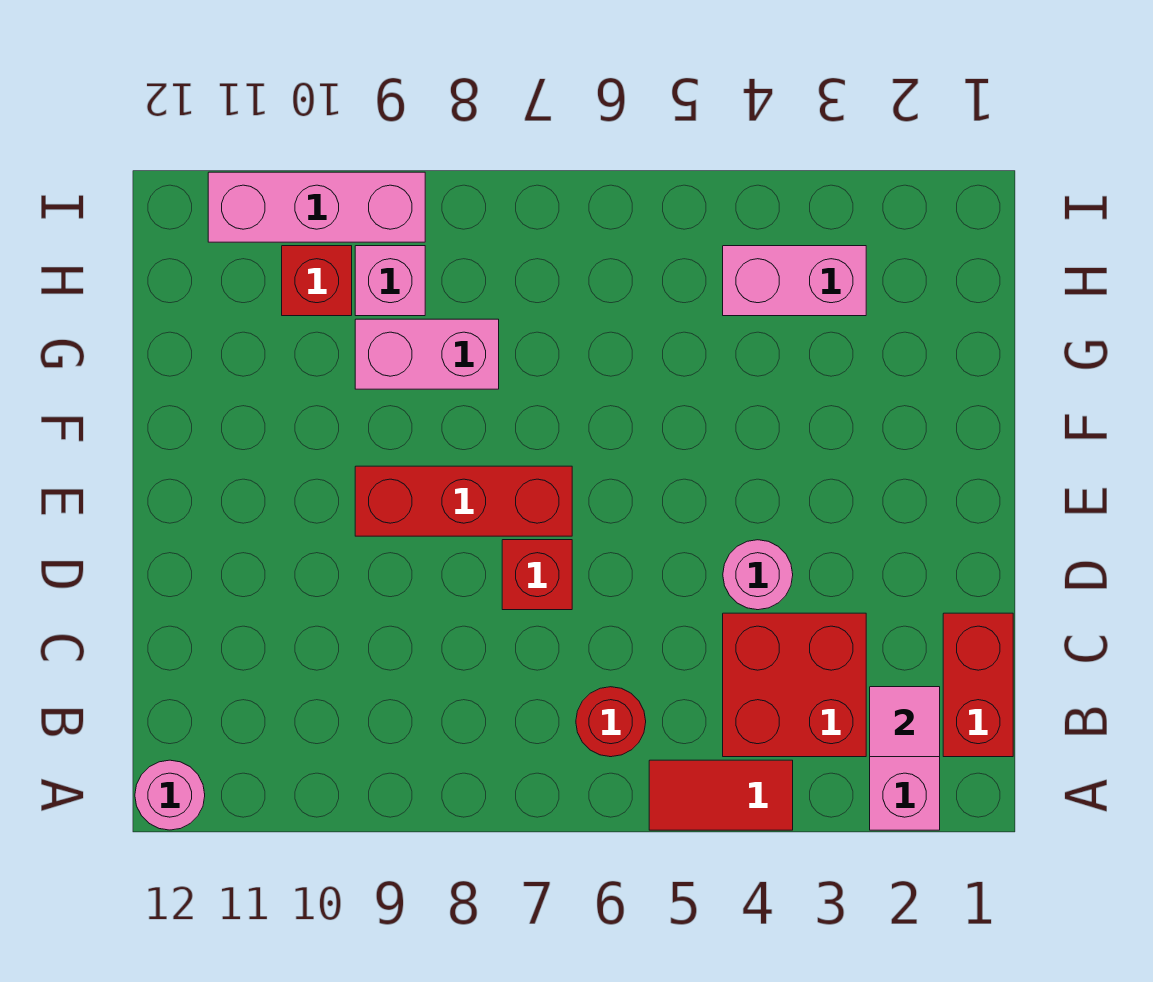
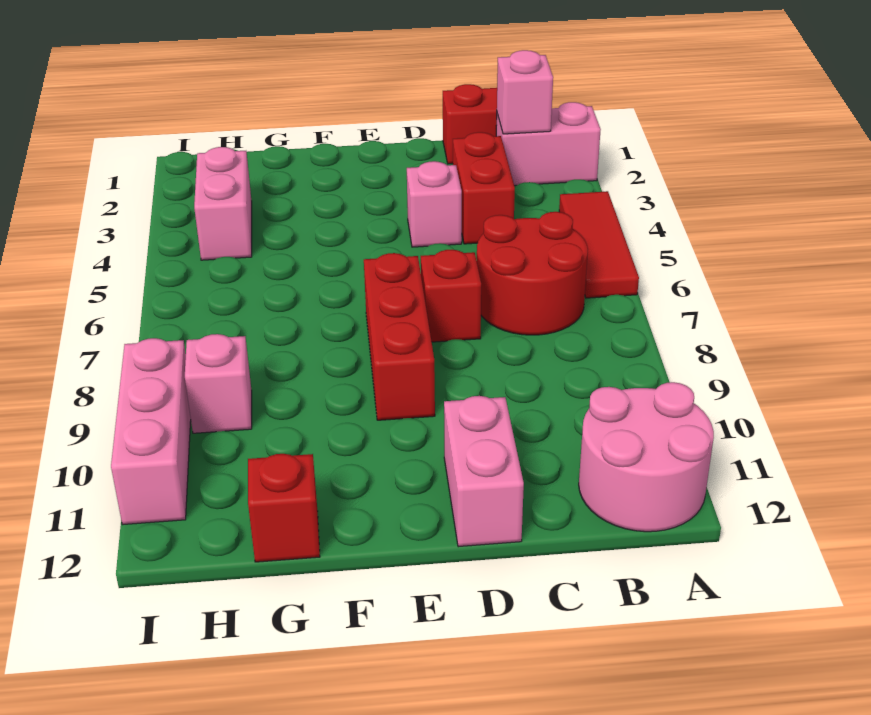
red tile A4:A5 level 1 -> red tile A4:A6 level 1
pink round brick A12 level 1 -> pink round brick A11:B12 level 1
pink tile B2 level 2 -> pink brick B2 level 2
red brick B3:C4 level 1 -> red brick C3:C4 level 1
red round brick B6 level 1 -> red round brick B6:C7 level 1
pink round brick D4 level 1 -> pink brick D4 level 1
pink brick G8:G9 level 1 -> pink brick D11:D12 level 1
red brick H10 level 1 -> red brick G12 level 1

